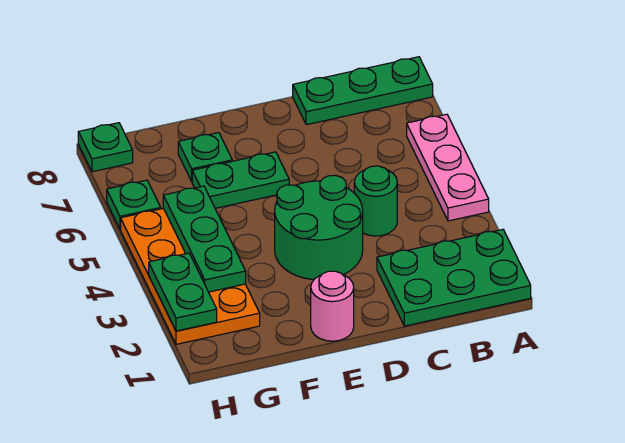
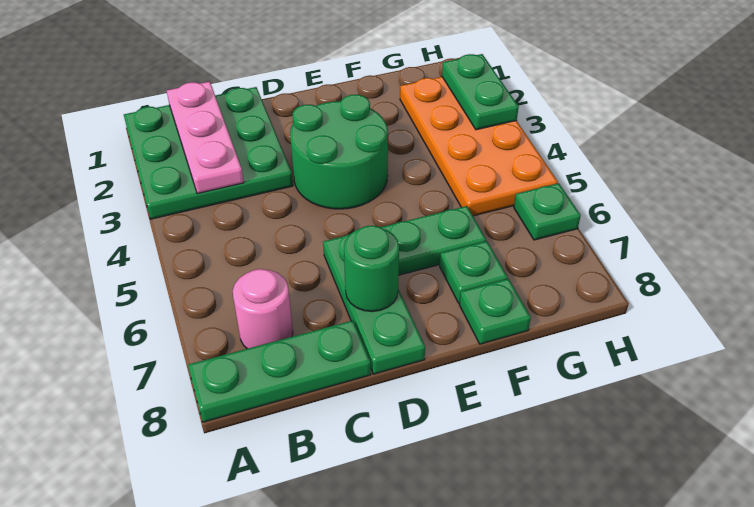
green plate A1:C2 level 1 -> green plate A1:C3 level 1
pink plate A4:A6 level 1 -> pink plate B1:B3 level 2
green round brick C4 level 1 -> green round brick D7 level 2
pink round brick E1 level 1 -> pink round brick B7 level 1
green plate G3:G5 level 2 -> green plate D6:D8 level 1
green plate H8 level 1 -> green plate F8 level 1

